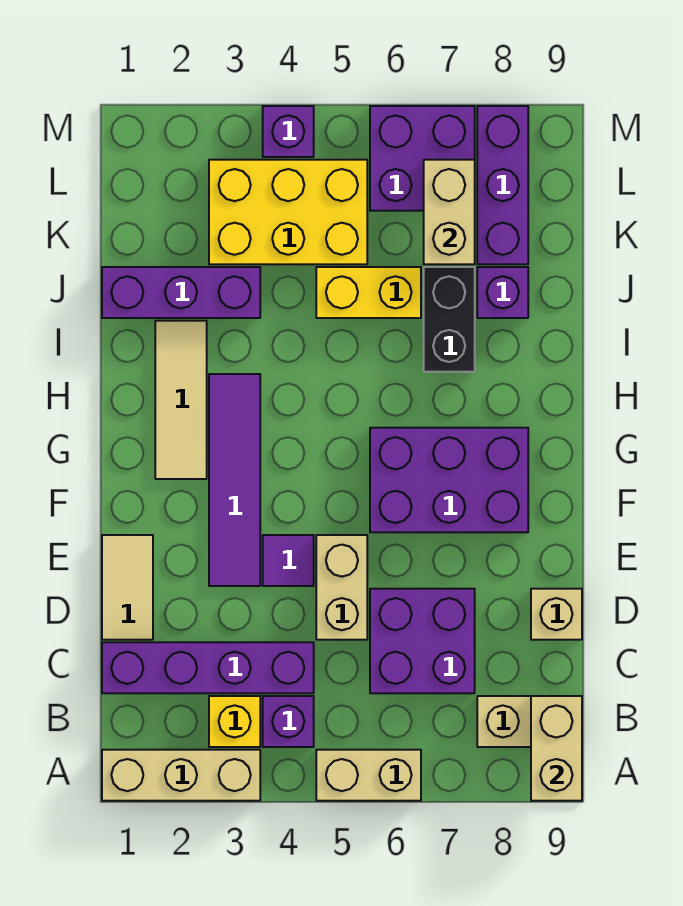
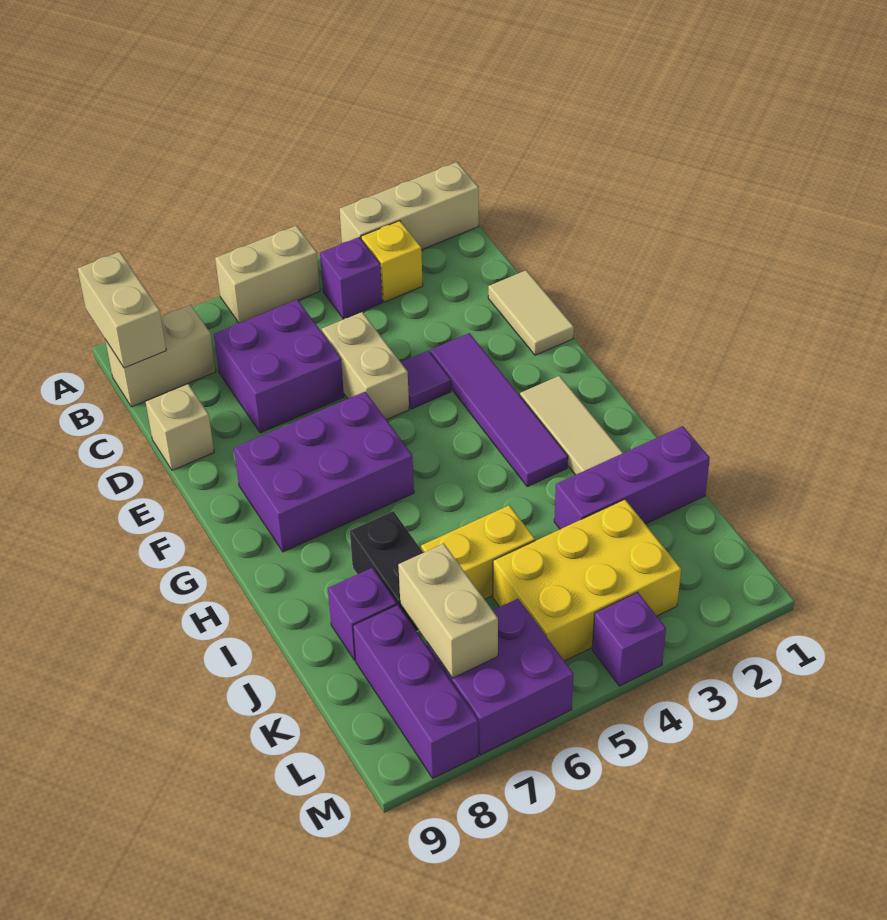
purple brick C1:C4 level 1 -> none

